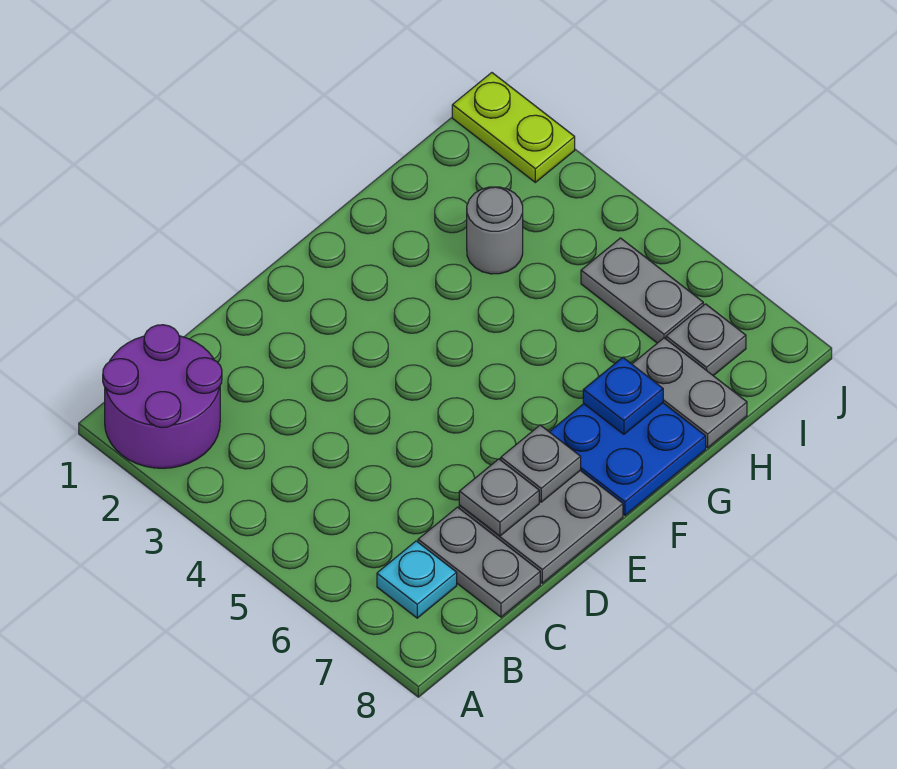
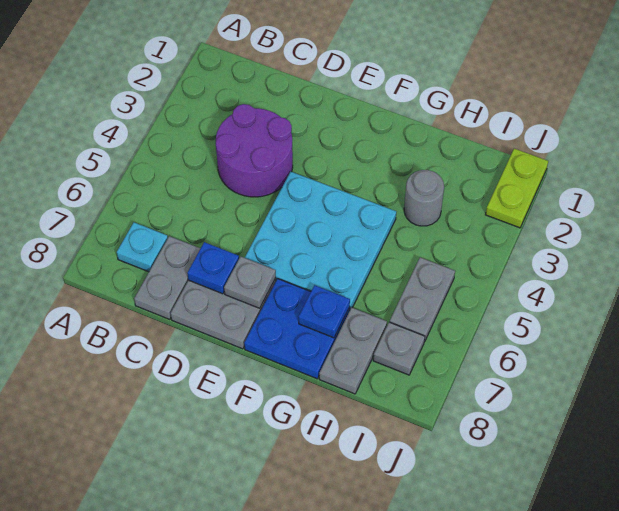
purple round brick A1:B2 level 1 -> purple round brick C3:D4 level 1
grey plate D7 level 2 -> blue plate D7 level 2
none -> cyan plate E4:G6 level 1

